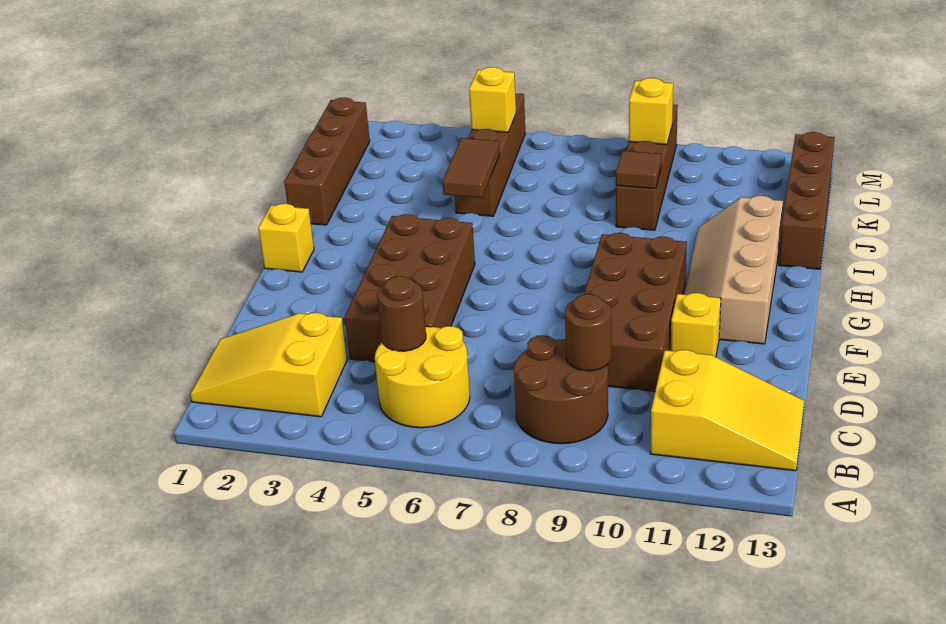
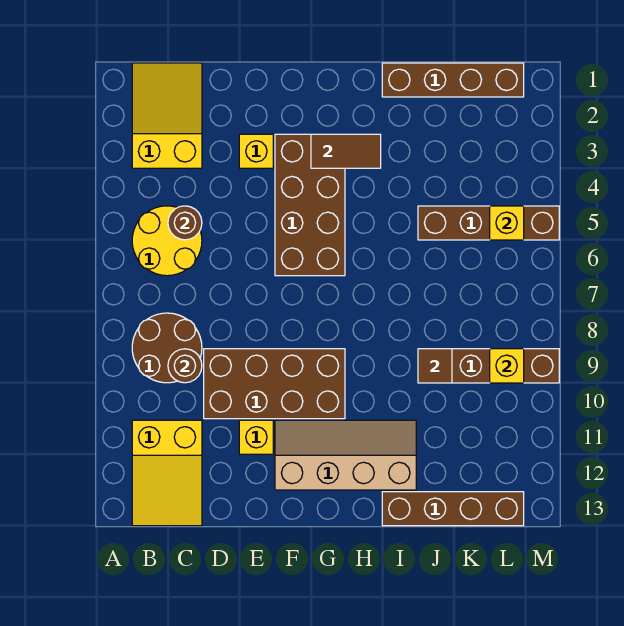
brown brick D4:G5 level 1 -> brown brick F3:G6 level 1
yellow brick G1 level 1 -> yellow brick E3 level 1
brown tile I5:J5 level 2 -> brown tile G3:H3 level 2

